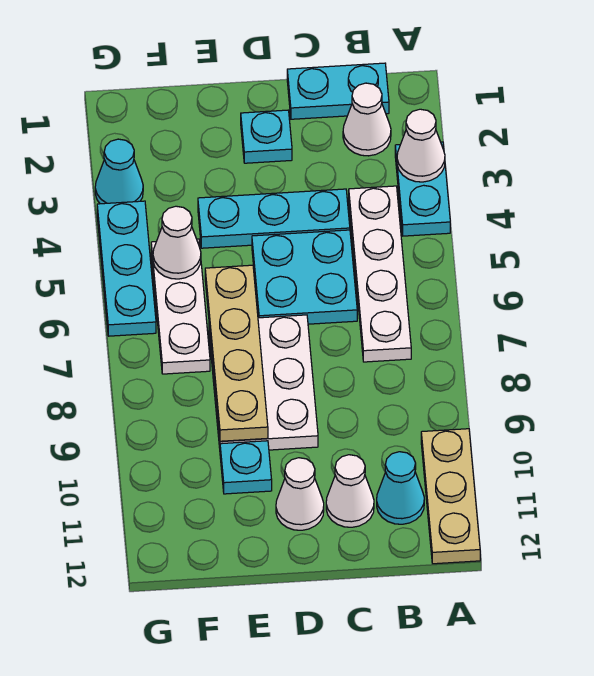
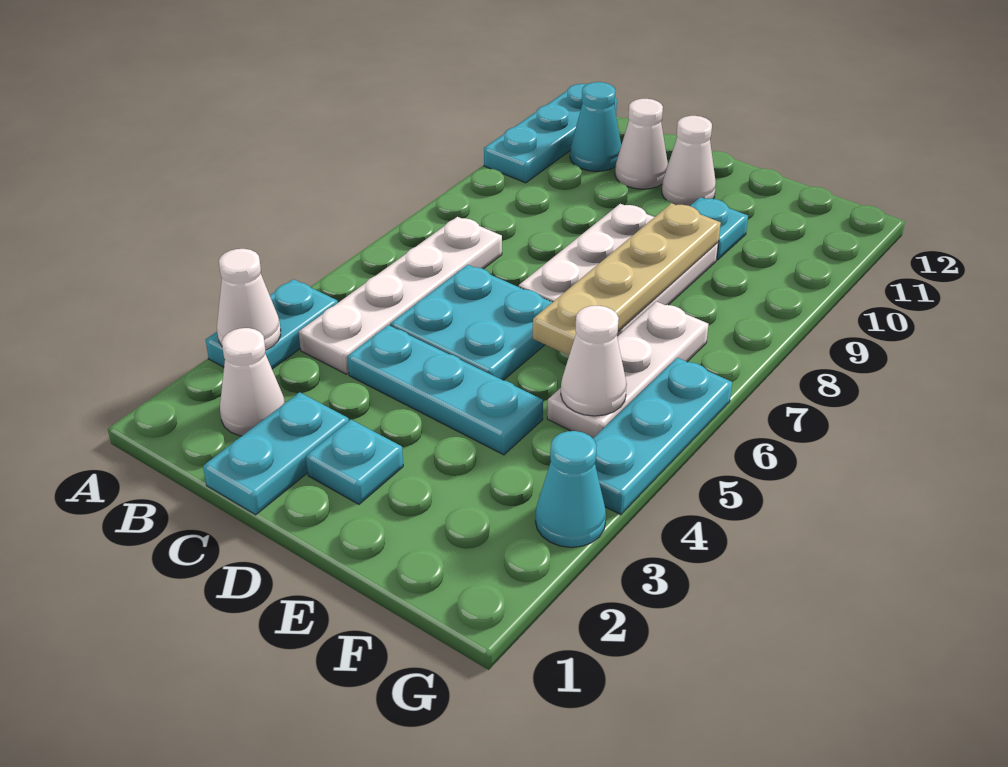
tan plate A10:A12 level 1 -> cyan plate A10:A12 level 1
cyan plate B1:C1 level 1 -> cyan plate C1:C2 level 1

